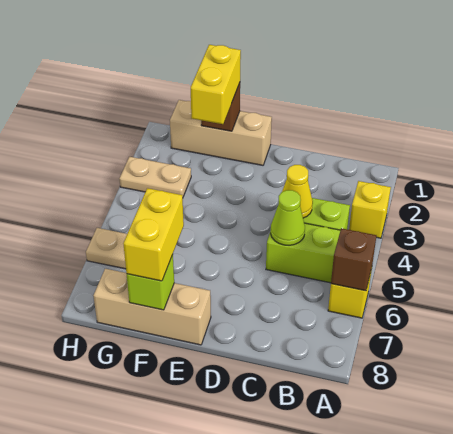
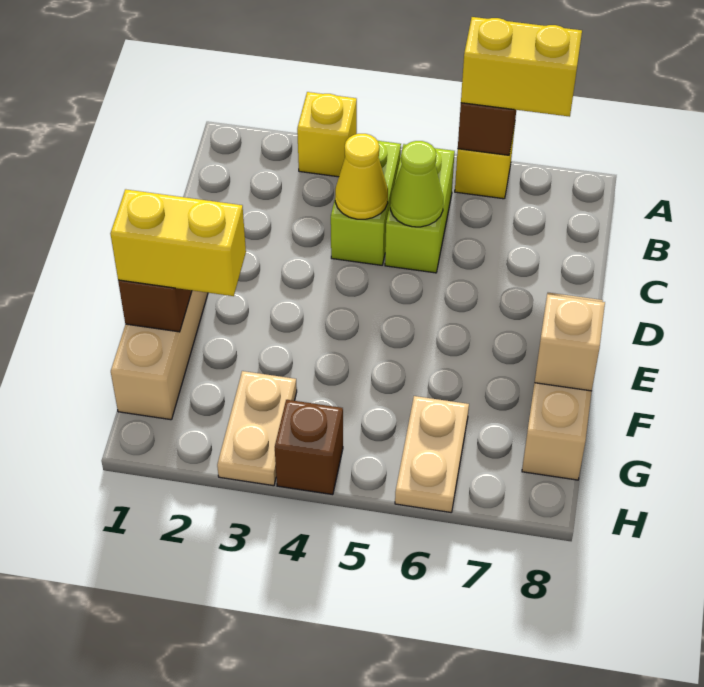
yellow brick F7:F8 level 3 -> yellow brick A6:A7 level 3
lime brick F8 level 2 -> tan brick F8 level 2
none -> brown brick H4 level 1

